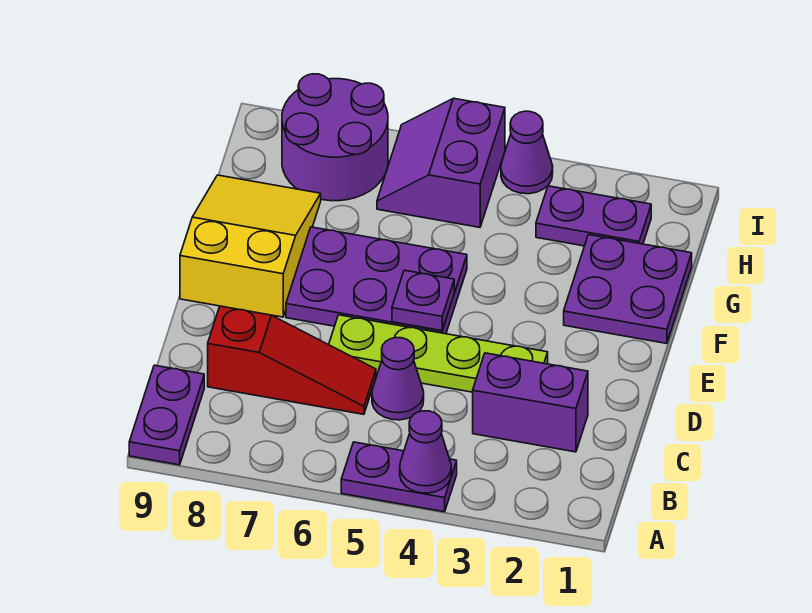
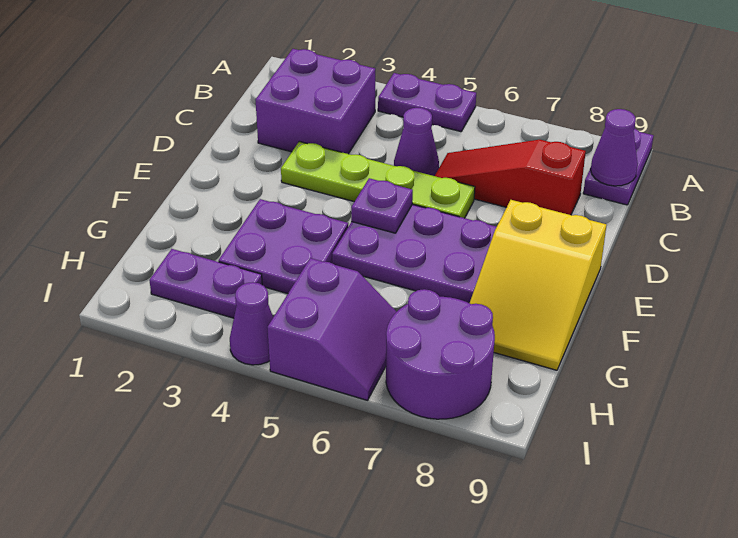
purple cone A4 level 2 -> purple cone B9 level 2
purple brick C2:C3 level 1 -> purple brick B2:C3 level 1
purple plate F1:G2 level 1 -> purple plate F3:G4 level 1

